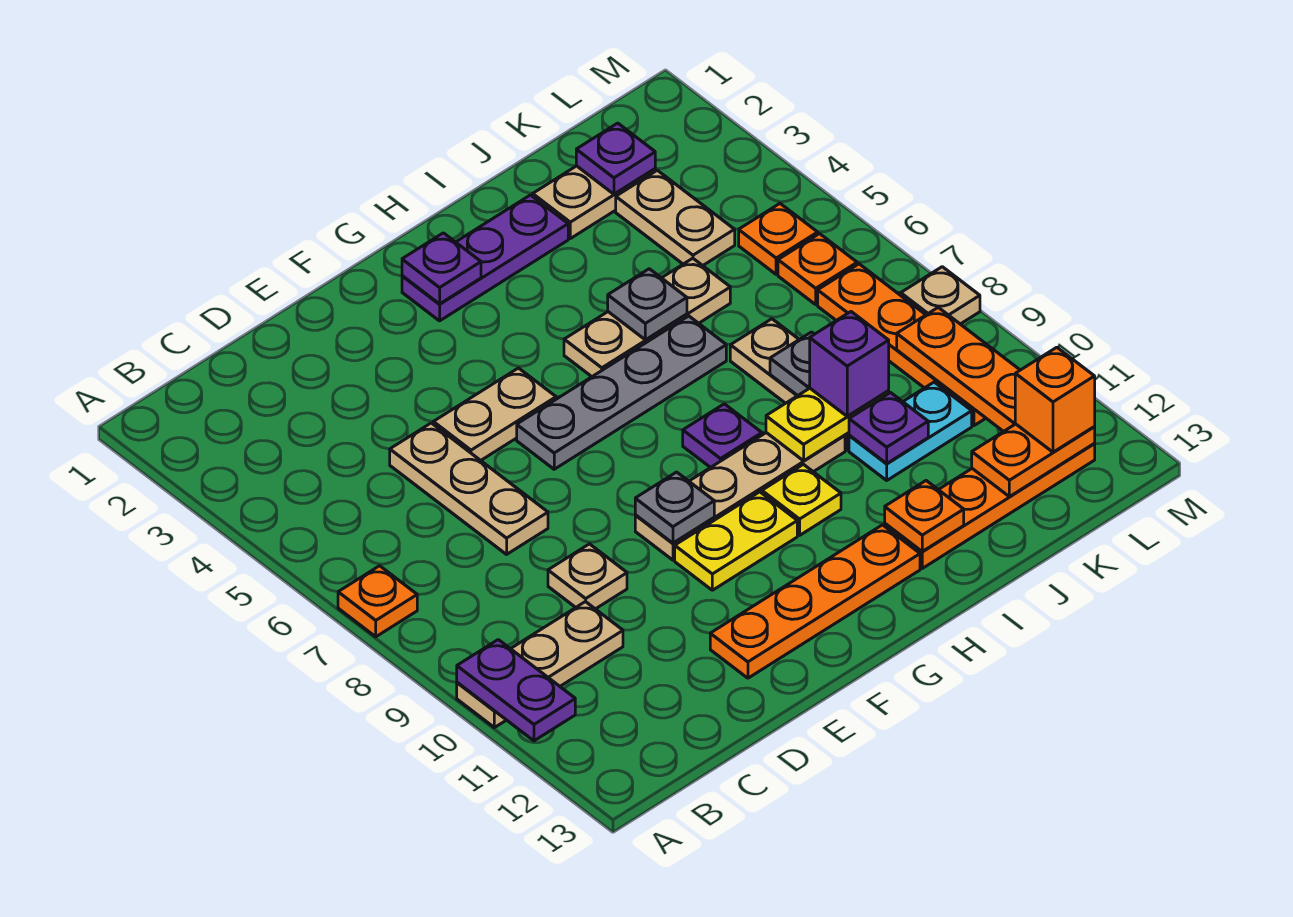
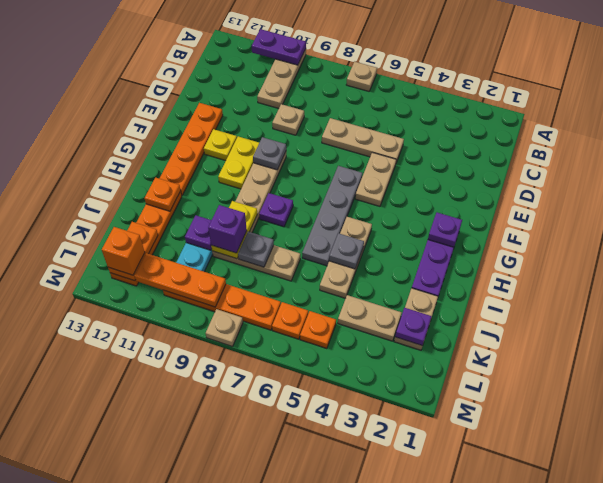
orange plate A7 level 1 -> tan plate A7 level 1
yellow plate H10 level 1 -> yellow plate F11 level 1

